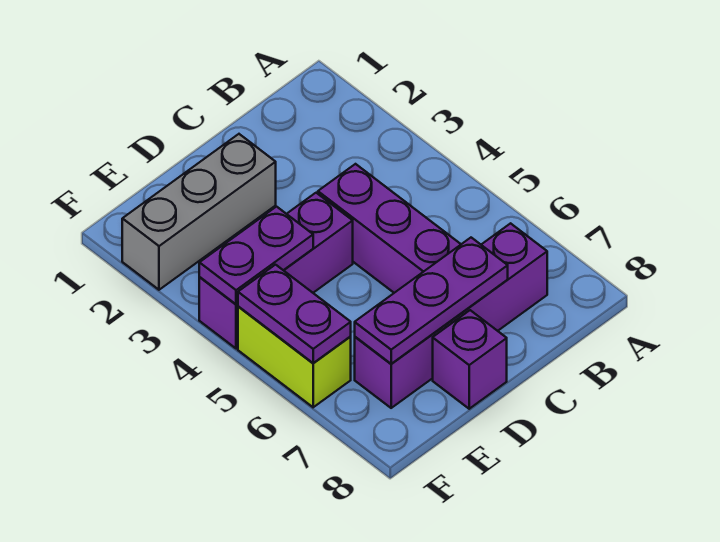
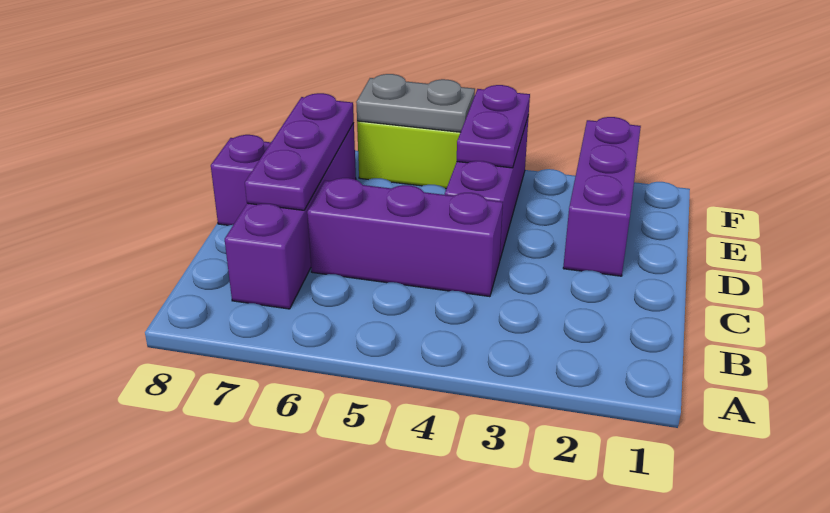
grey brick D2:F2 level 1 -> purple brick D2:F2 level 1
purple plate F5:F6 level 2 -> grey plate F5:F6 level 2

